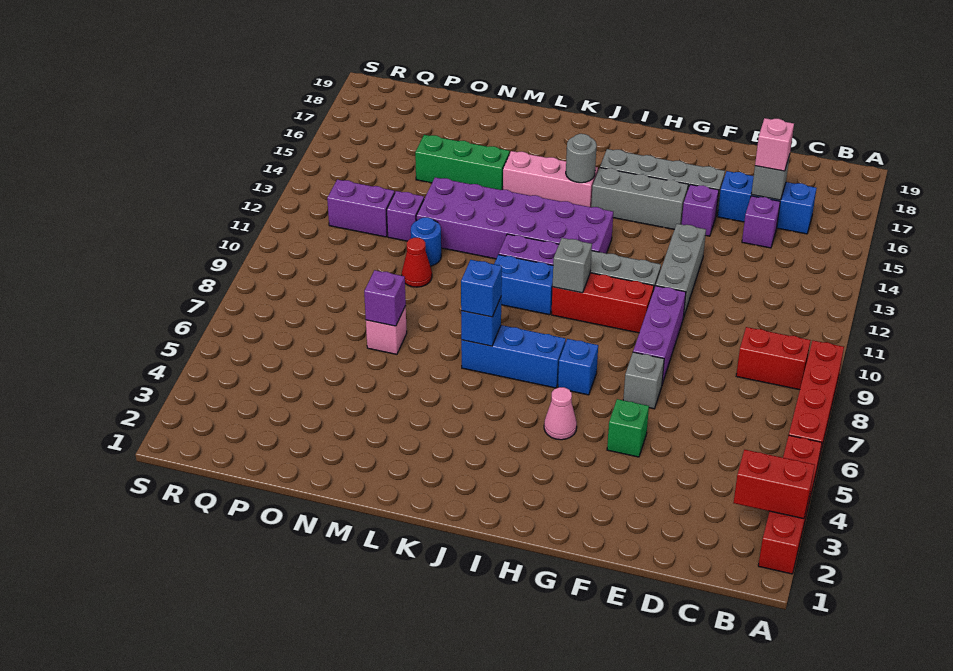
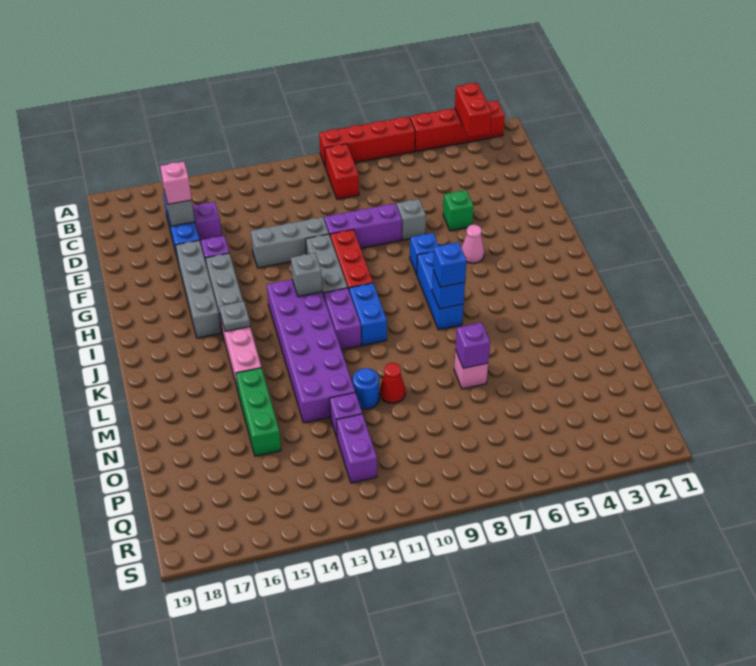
grey brick I10 level 2 -> grey brick I12 level 2
grey round brick J15 level 2 -> grey plate J15 level 2

